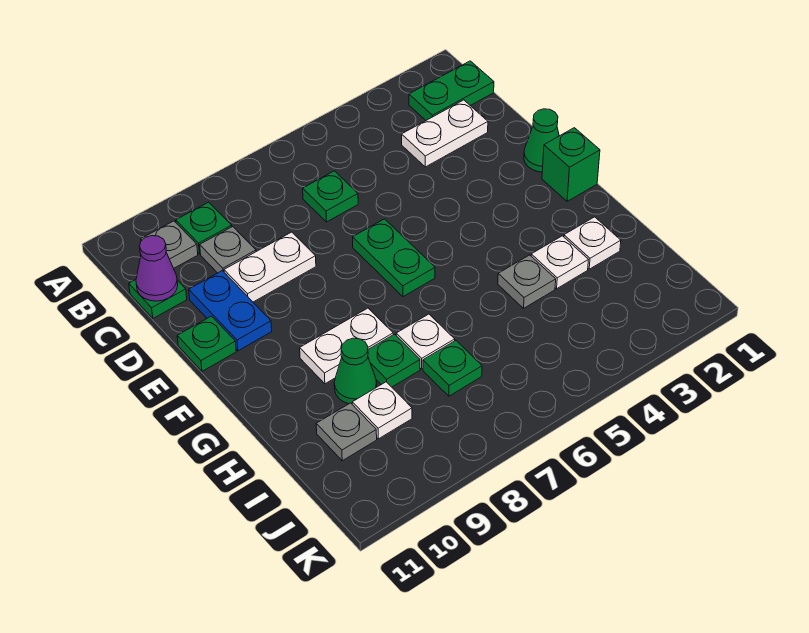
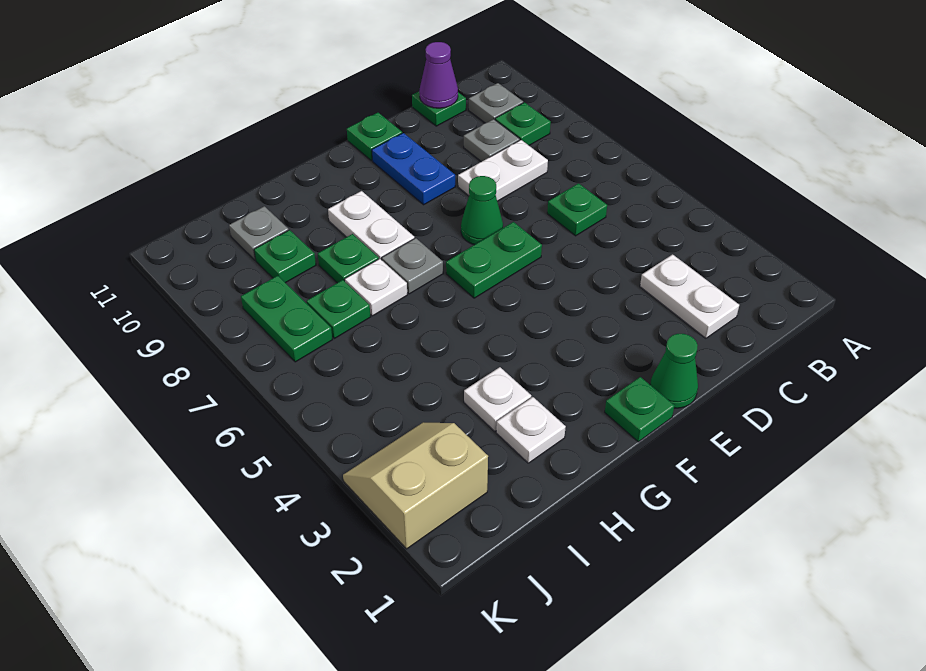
green plate B1:B2 level 1 -> green plate J7:J8 level 1
white plate D8:D9 level 1 -> white plate C8:D8 level 1
blue plate D10:E10 level 1 -> blue plate E9:E10 level 1
green brick F1 level 1 -> green plate F1 level 1
grey plate H4 level 1 -> grey plate G7 level 1
green cone H9 level 1 -> green cone E7 level 1
white plate I9 level 1 -> green plate I9 level 1
none -> tan slope J2:K3 level 1 top 2

